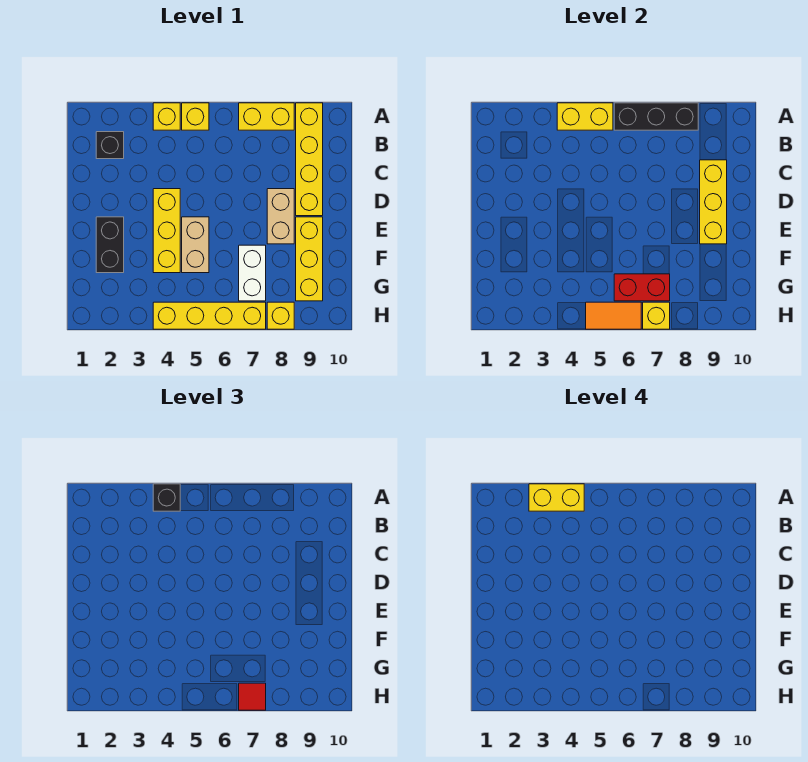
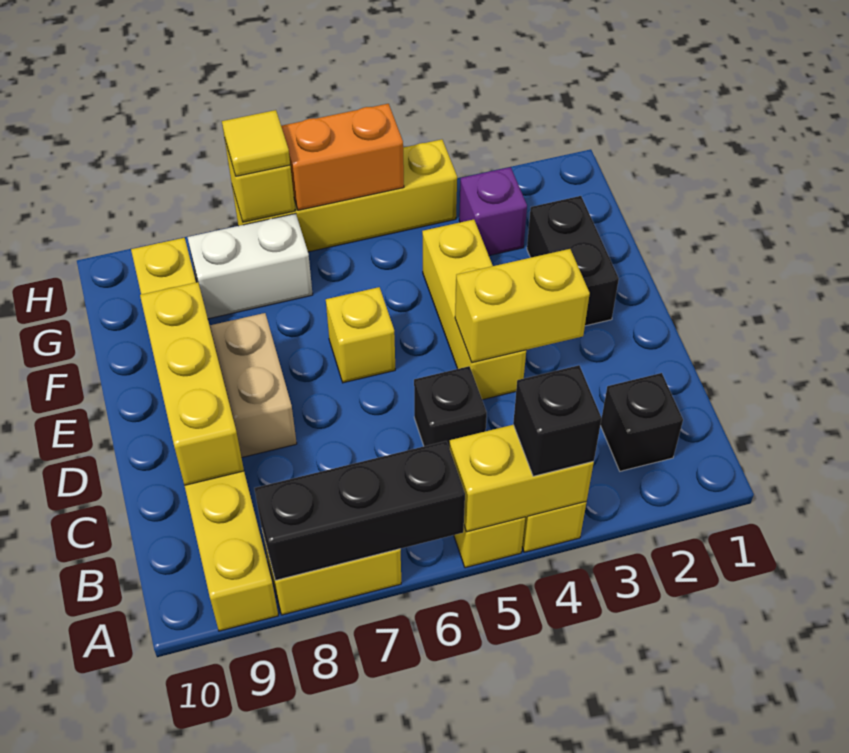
yellow brick A3:A4 level 4 -> yellow brick D3:D4 level 2
none -> black brick C5 level 1
tan brick E5:F5 level 1 -> none
white brick F7:G7 level 1 -> white brick G7:G8 level 1
none -> purple brick G3 level 1
red brick G6:G7 level 2 -> none
orange tile H5:H6 level 2 -> orange brick H5:H6 level 2
red tile H7 level 3 -> yellow tile H7 level 3
yellow brick H8 level 1 -> yellow brick E6 level 1

